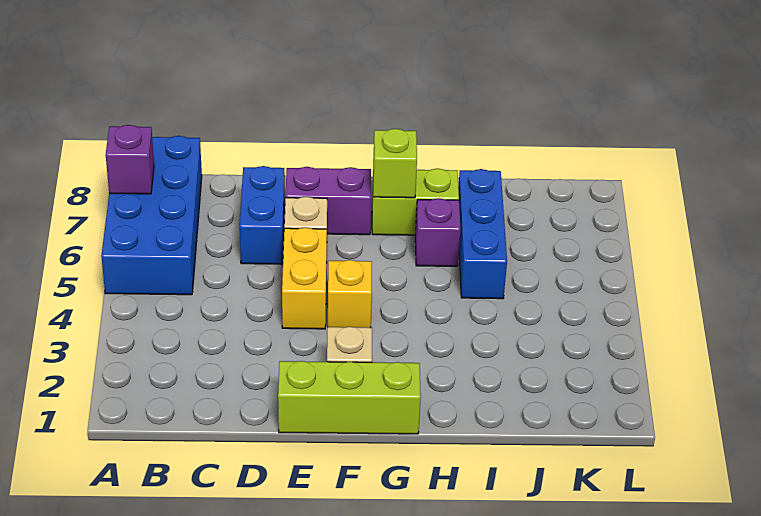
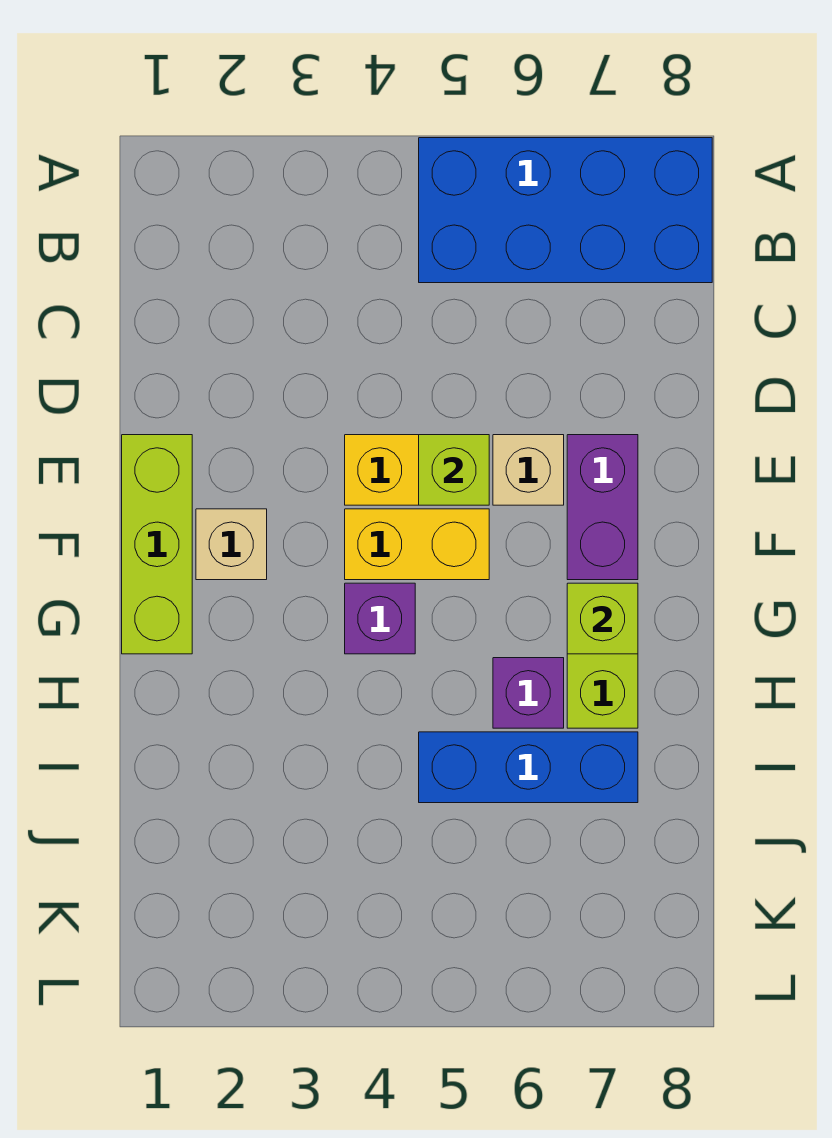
purple brick A7 level 2 -> purple brick G4 level 1
blue brick D6:D7 level 1 -> none
none -> lime brick E5 level 2
yellow brick F4 level 1 -> yellow brick F4:F5 level 1

